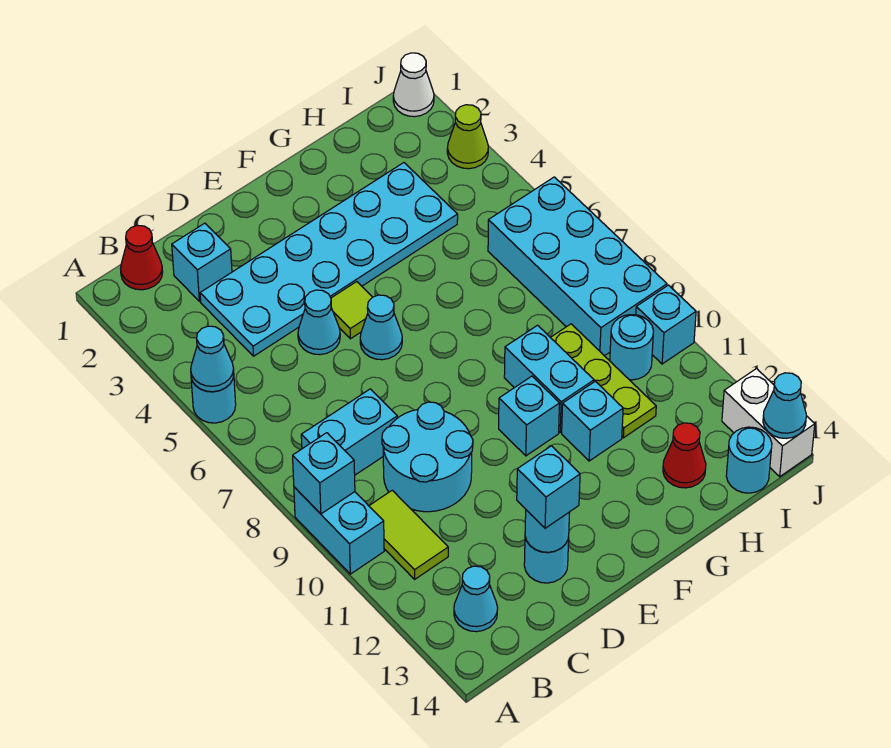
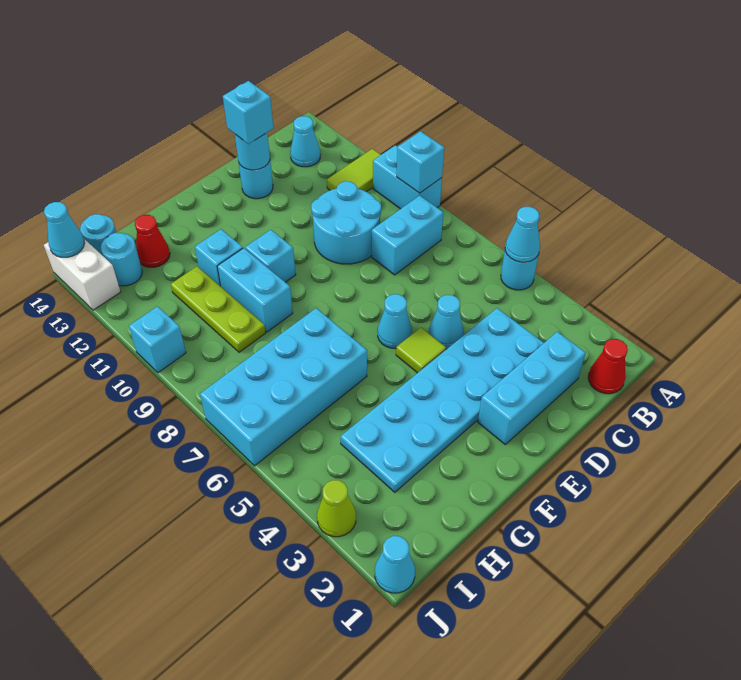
lime tile B10:B11 level 1 -> lime tile A11:B11 level 1
cyan brick C2 level 1 -> cyan brick C2:E2 level 1
cyan brick I6:J9 level 1 -> cyan brick G6:J7 level 1
cyan round brick I10 level 1 -> cyan round brick I13 level 1
white cone J1 level 1 -> cyan cone J1 level 1

